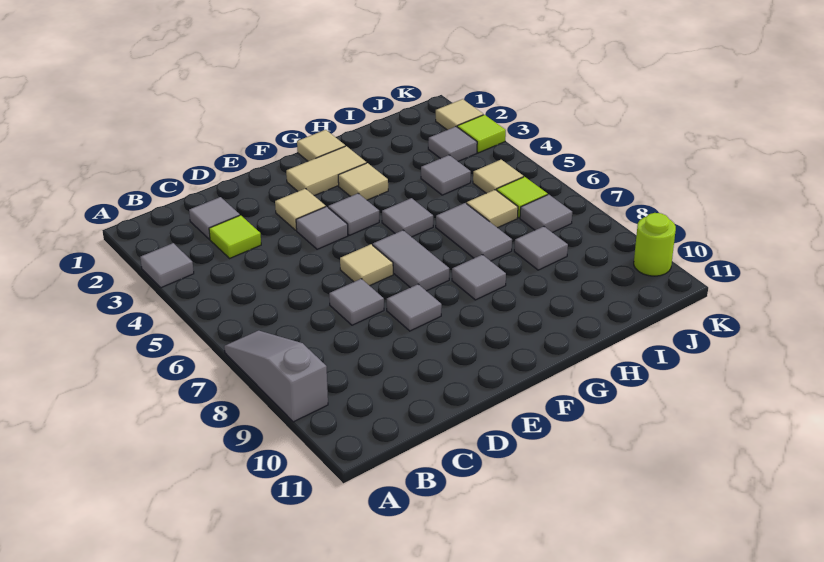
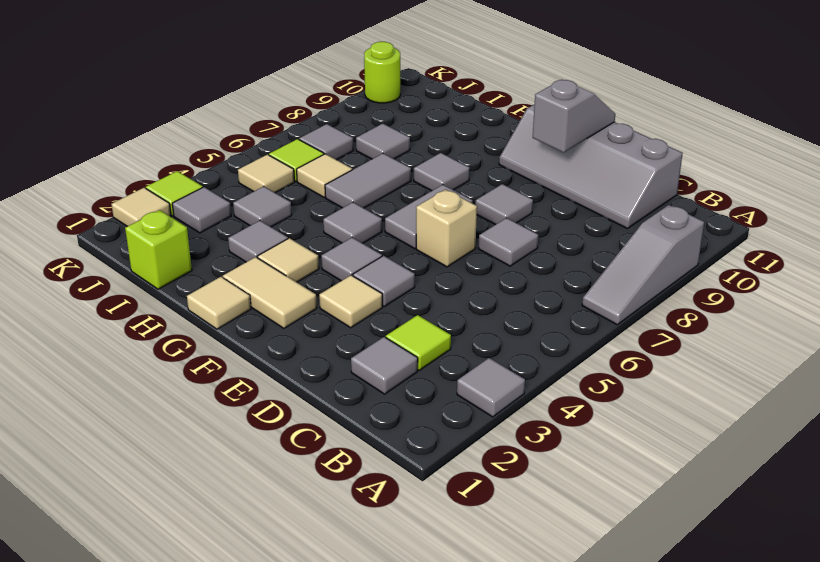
none -> grey slope C10:F11 level 1 top 11
tan tile E6 level 1 -> tan brick E6 level 1
none -> grey slope E10:E11 level 2 top 10
none -> grey tile H3 level 1
none -> lime brick I1 level 1

